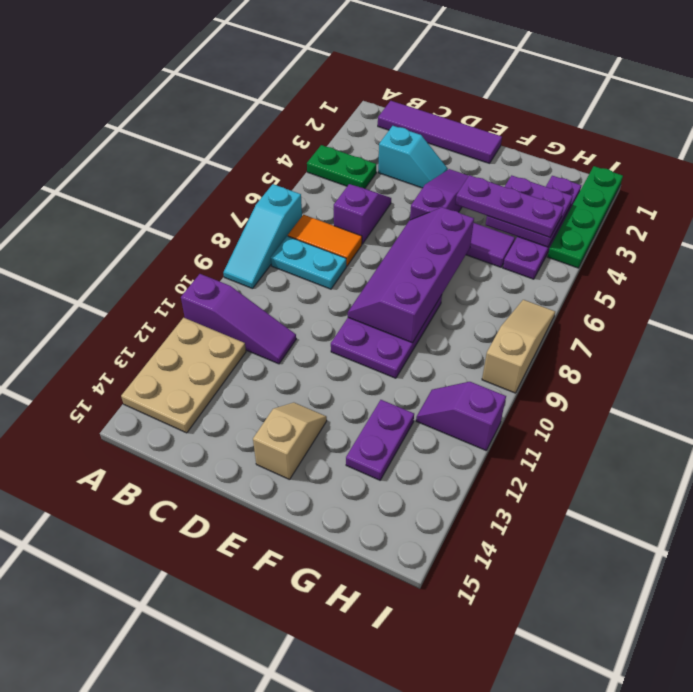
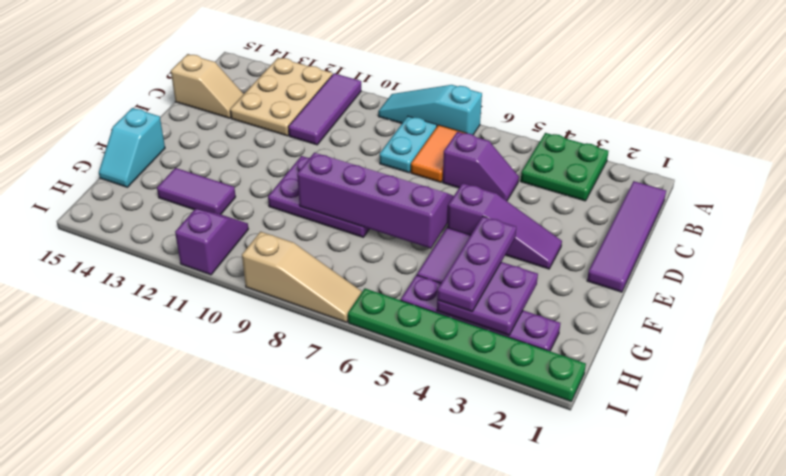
green plate A4:B4 level 1 -> green plate A3:B4 level 1
purple slope A11:C11 level 1 top A -> purple tile A11:C11 level 1
tan plate A12:B14 level 1 -> tan plate A12:C13 level 1
cyan slope C3:D3 level 1 top C -> cyan slope F15:G15 level 1 top F
tan slope E13:E14 level 1 top 14 -> tan slope C14:C15 level 1 top 15
purple plate G12:G13 level 1 -> purple tile G12:G13 level 1
green plate I1:I4 level 1 -> green plate I1:I6 level 1

